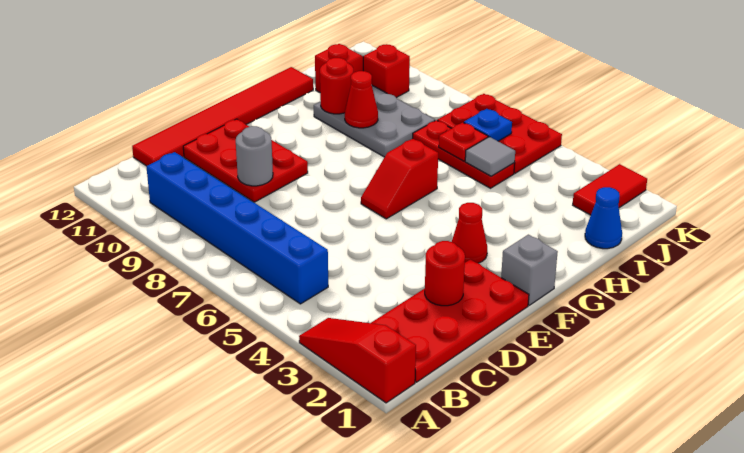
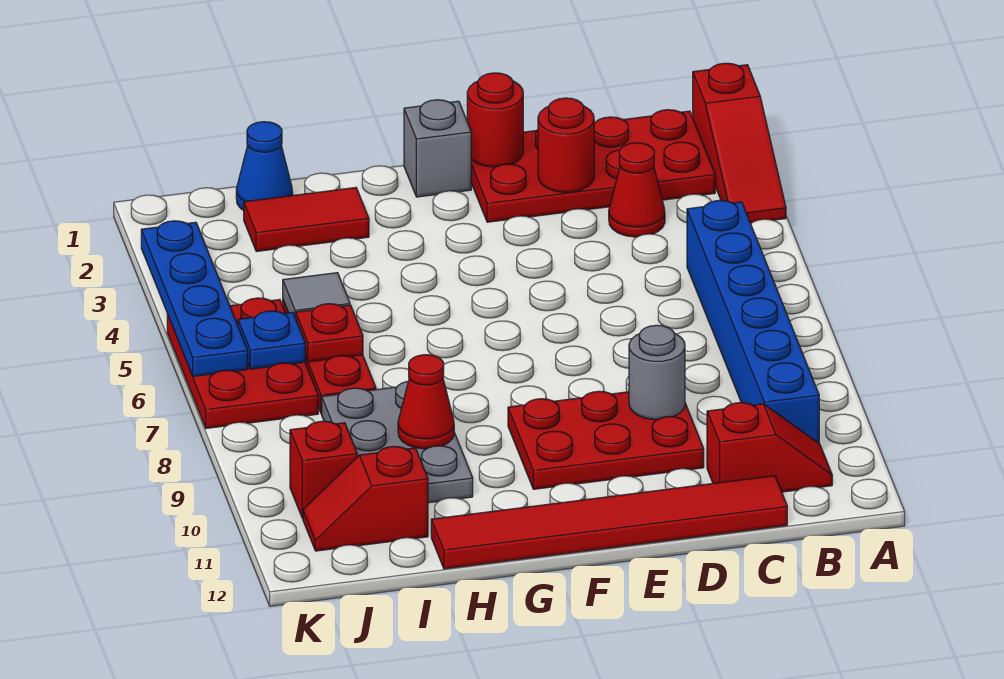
red plate D9:E11 level 1 -> red plate D9:F10 level 1
red cone F3 level 1 -> red cone C3 level 1
red slope F6:G6 level 1 top G -> red slope B11:C11 level 1 top C
red round brick H10 level 2 -> red round brick E1 level 2
red tile J2:K2 level 1 -> red tile H2:I2 level 1
none -> blue plate K3:K6 level 2

